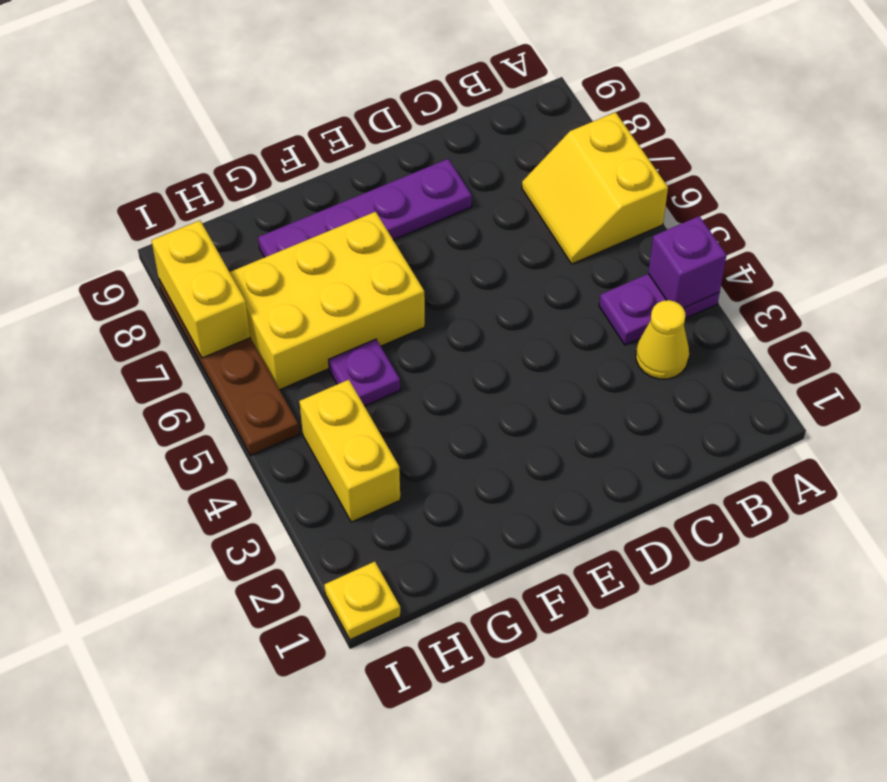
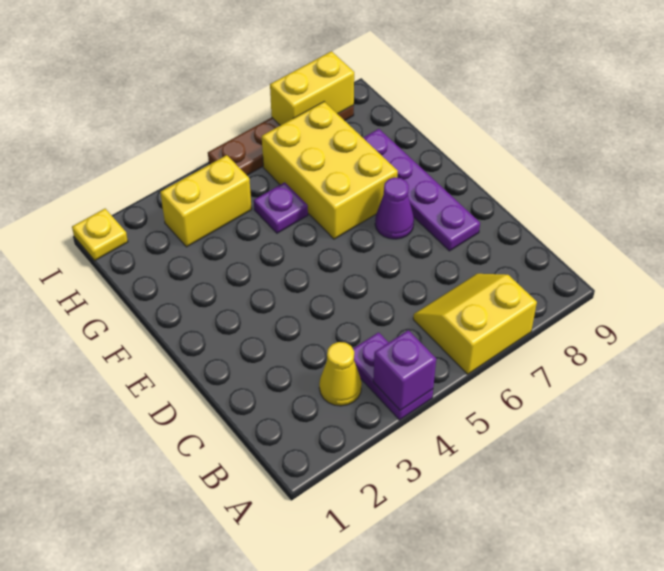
none -> purple cone E7 level 1

